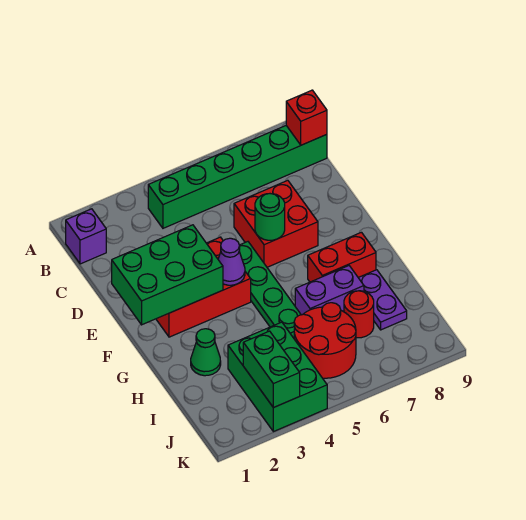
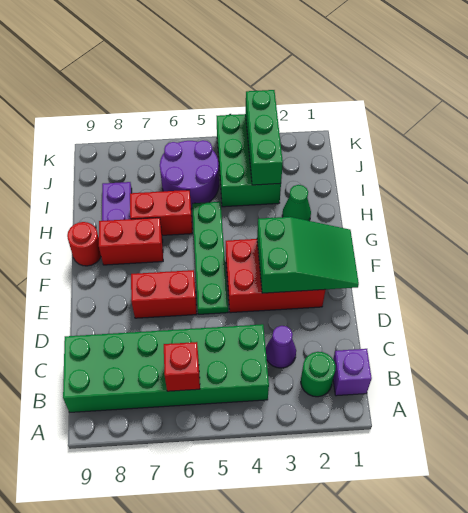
green brick B4:B9 level 1 -> green brick B4:C9 level 1
red brick B9 level 2 -> red brick B6 level 2
red brick D6:E7 level 1 -> red brick E6:E7 level 1
green brick E1:F3 level 2 -> green slope E1:F3 level 2 top 3
green round brick E6 level 2 -> green round brick B2 level 1
purple cone F4 level 2 -> purple cone C3 level 1
purple brick H6:H7 level 1 -> red brick H6:H7 level 1
red round brick I5:J6 level 1 -> purple round brick I5:J6 level 1
red round brick I7 level 1 -> red round brick G9 level 1
green brick J3:K3 level 2 -> green brick I3:K3 level 2

